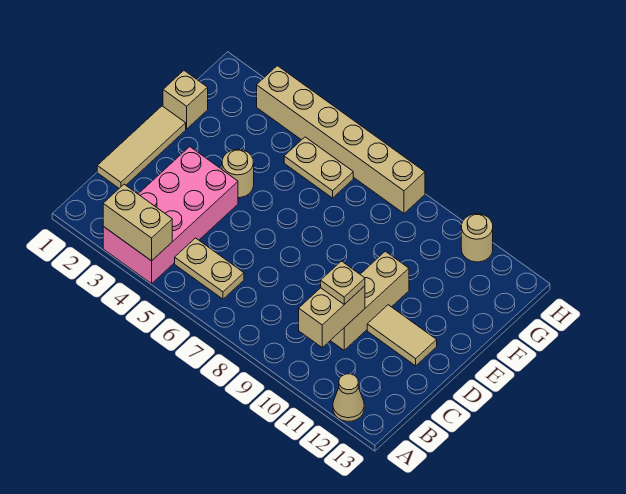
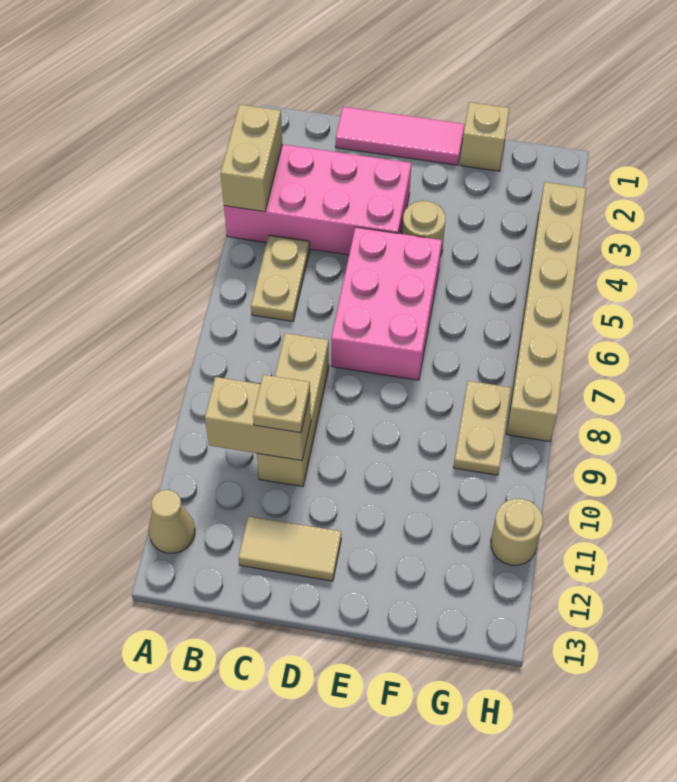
tan tile C1:E1 level 1 -> pink tile C1:E1 level 1
tan brick C10:E10 level 1 -> tan brick C8:C10 level 1
none -> pink brick D5:E7 level 1
tan tile D11:D12 level 1 -> tan tile C12:D12 level 1
tan plate G5:G6 level 1 -> tan plate G8:G9 level 1

